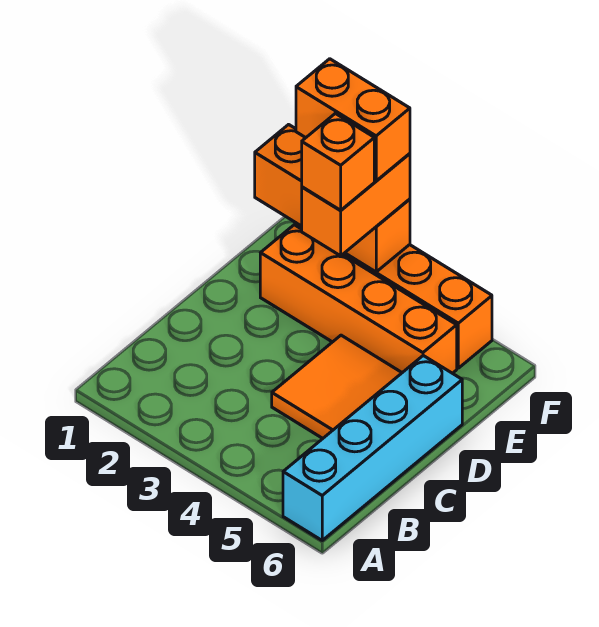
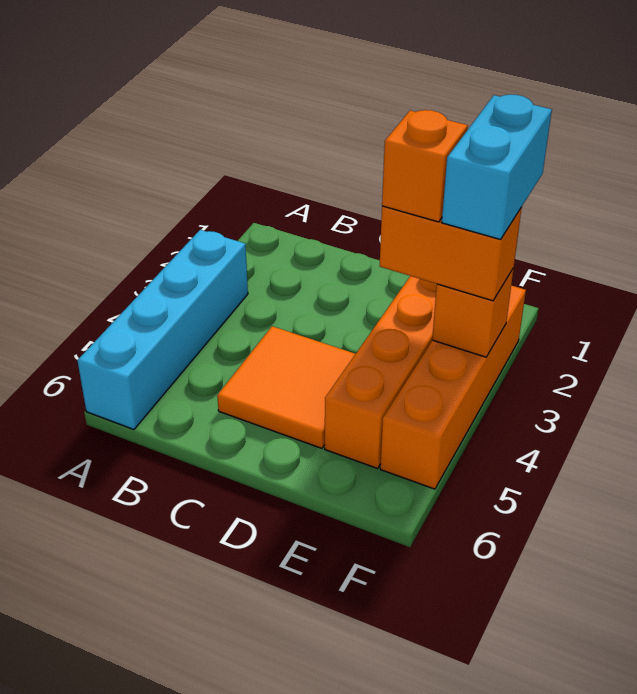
cyan brick A6:D6 level 1 -> cyan brick A3:A6 level 1
orange brick F1:F3 level 2 -> orange brick F3 level 2
orange brick F2:F3 level 4 -> cyan brick F2:F3 level 4

